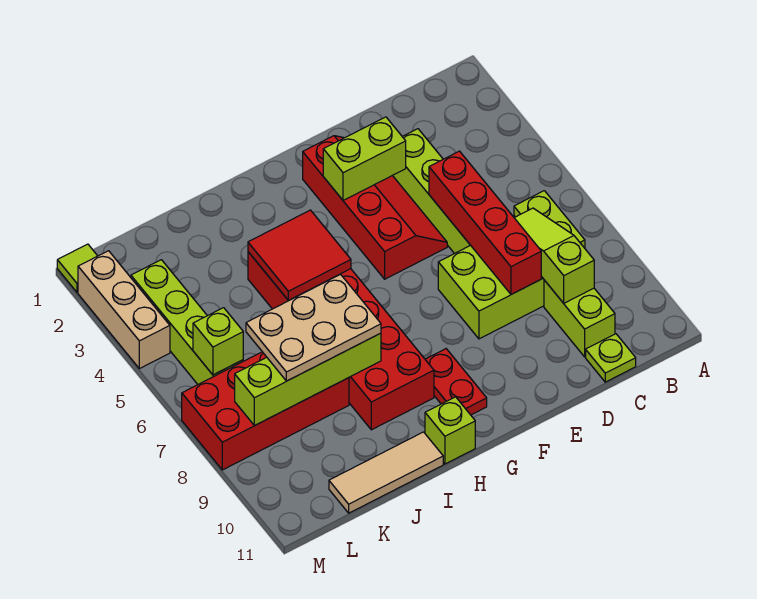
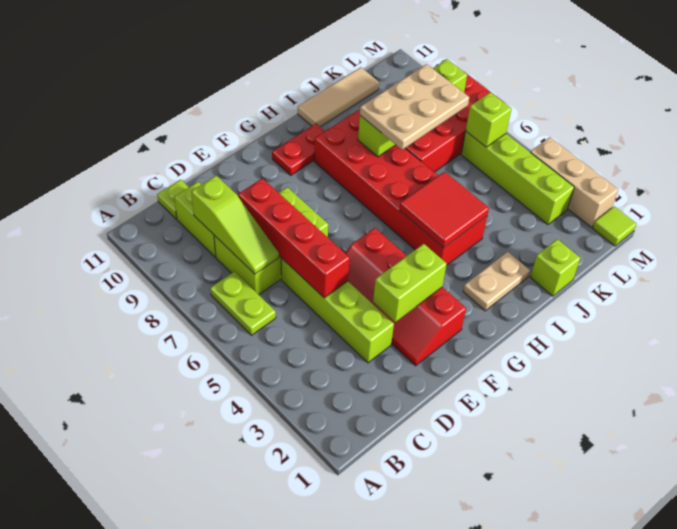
red plate G9:G10 level 1 -> red plate G10:H10 level 1
none -> tan plate H2:I2 level 1
lime brick H11 level 1 -> lime brick J1 level 1

